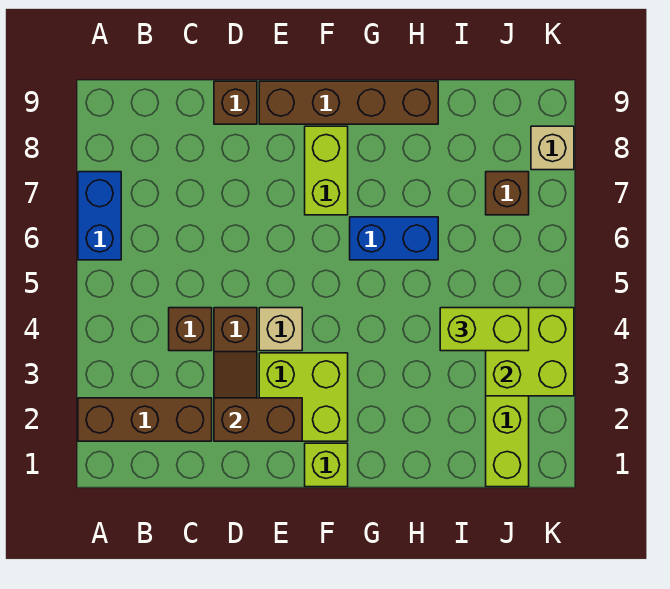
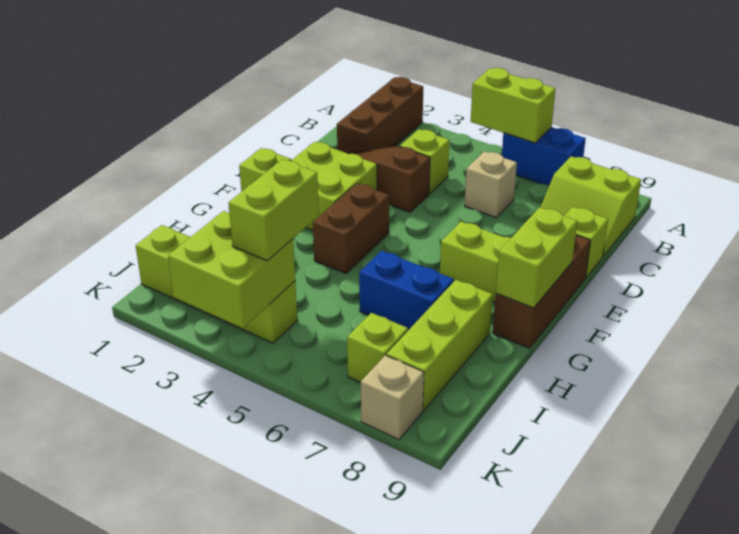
none -> lime brick A5:A6 level 2
none -> lime slope B8:C9 level 1 top B
brown brick C4 level 1 -> lime brick C4 level 1
brown brick D2:E2 level 2 -> brown brick F4:G4 level 1
brown brick D9 level 1 -> lime brick D9 level 1
tan brick E4 level 1 -> tan brick C6 level 1
brown brick E9:H9 level 1 -> brown brick E9:G9 level 1
none -> lime brick F9:G9 level 2
blue brick G6:H6 level 1 -> blue brick H6:H7 level 1
none -> lime brick H8:J8 level 1
brown brick J7 level 1 -> lime brick J7 level 1

